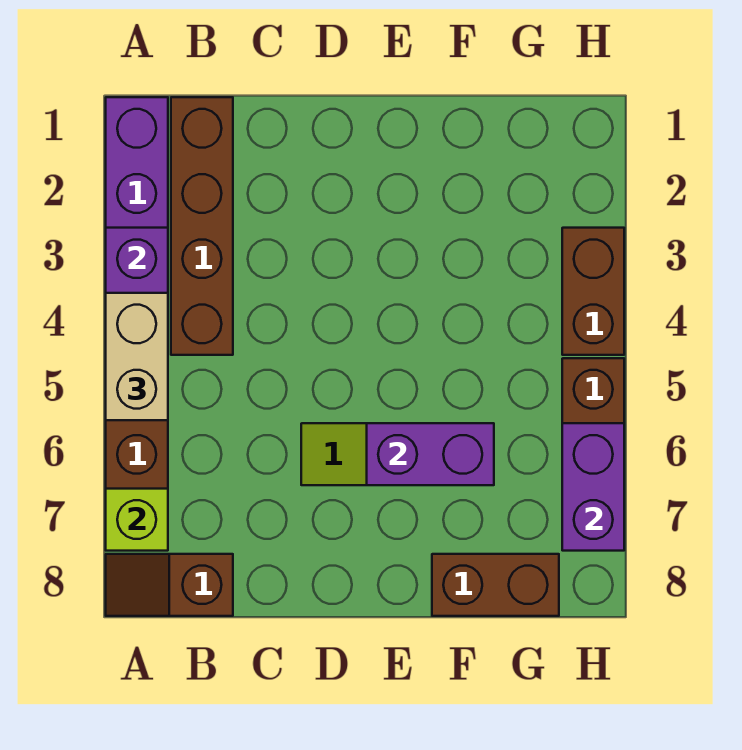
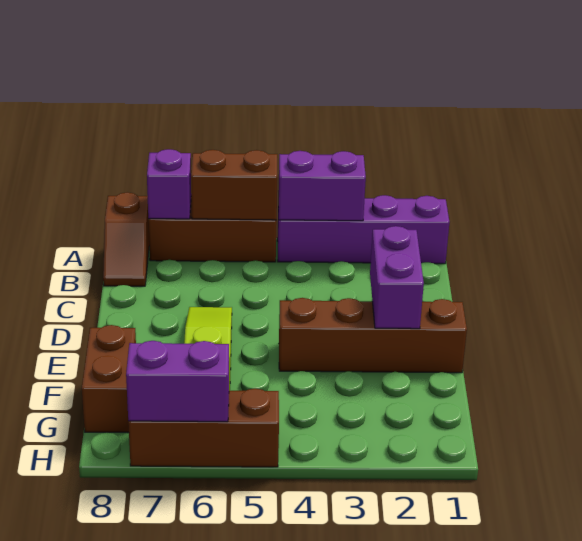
tan brick A4:A5 level 3 -> none
lime brick A7 level 2 -> purple brick A7 level 2
brown slope A8:B8 level 1 top B -> brown slope A8:B8 level 1 top A
brown brick B1:B4 level 1 -> brown brick E1:E4 level 1
purple brick E6:F6 level 2 -> purple brick D2:E2 level 2
brown brick H3:H4 level 1 -> brown brick A5:A6 level 2

